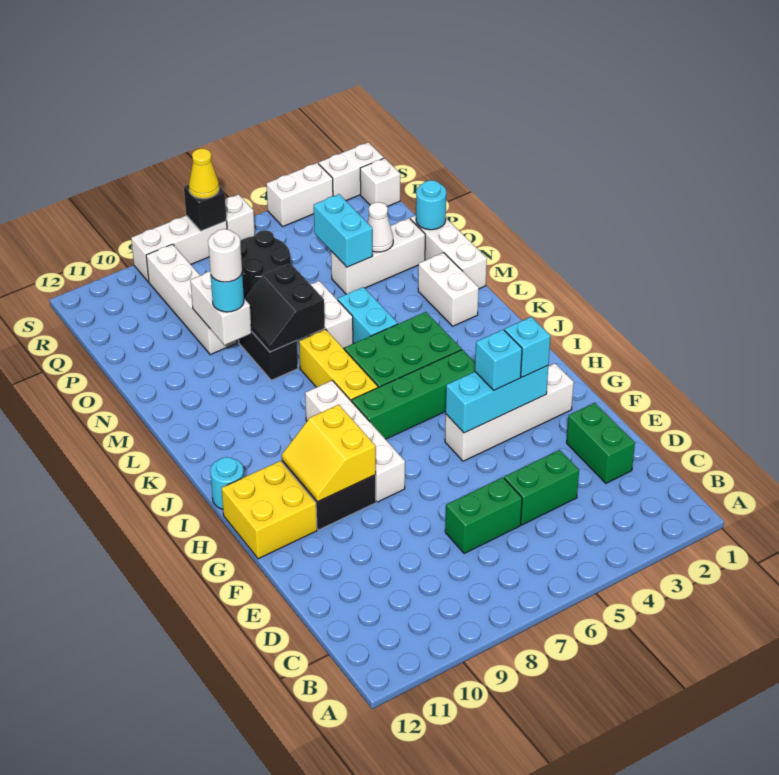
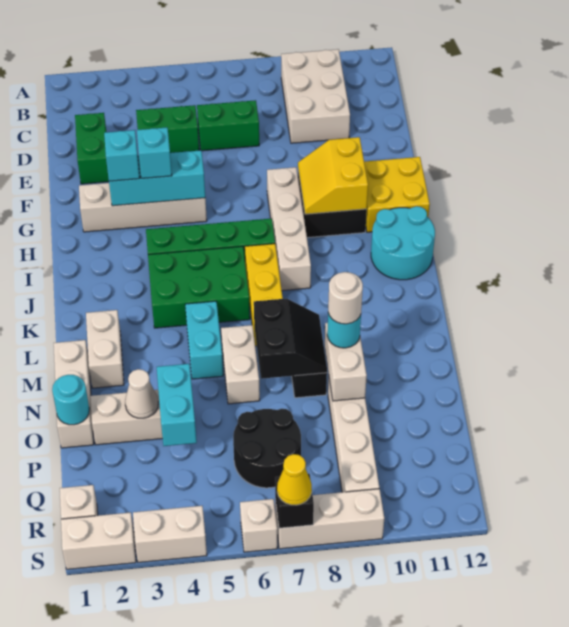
none -> white brick B9:D10 level 1
yellow slope G9:H10 level 2 top 9 -> yellow slope G9:H10 level 2 top 10
cyan round brick I12 level 1 -> cyan round brick I11:J12 level 1

